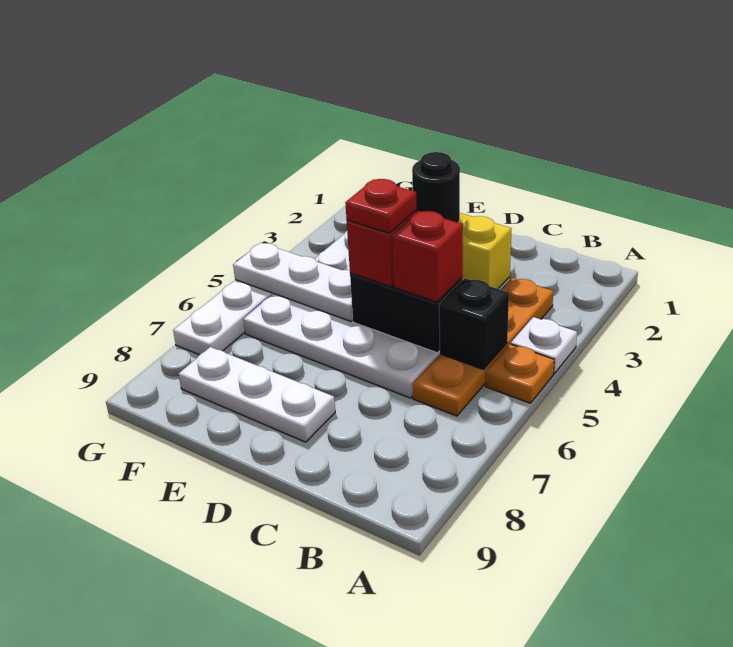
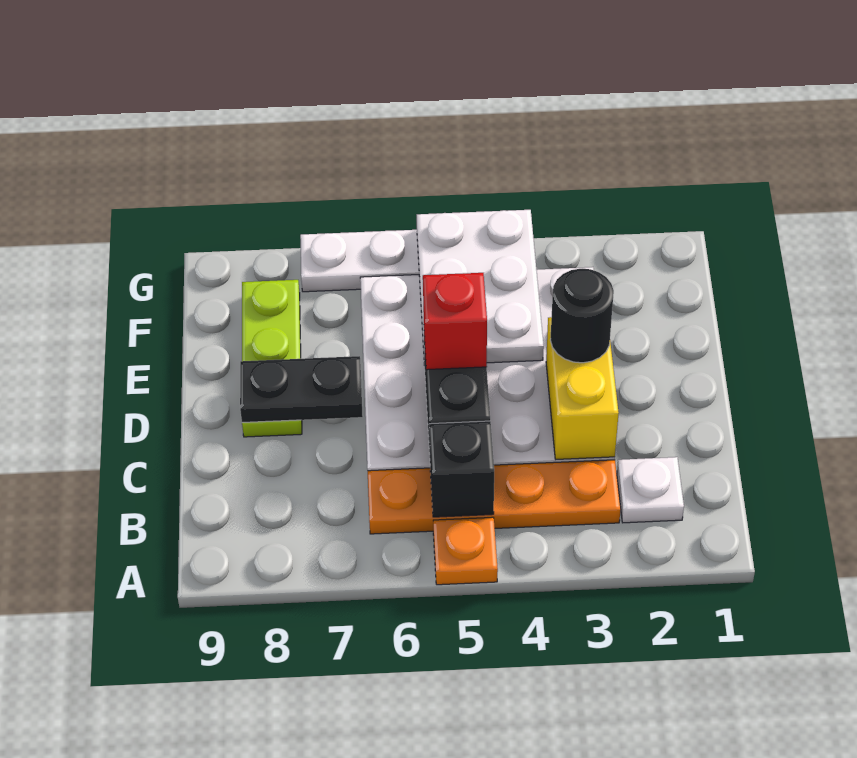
white plate A4 level 1 -> white plate B2 level 1
red brick C5 level 3 -> none
red plate D5 level 4 -> none
none -> black plate D7:D8 level 2
white plate D8:F8 level 1 -> lime plate D8:F8 level 1
white plate E5:G5 level 2 -> white plate E4:G5 level 2

